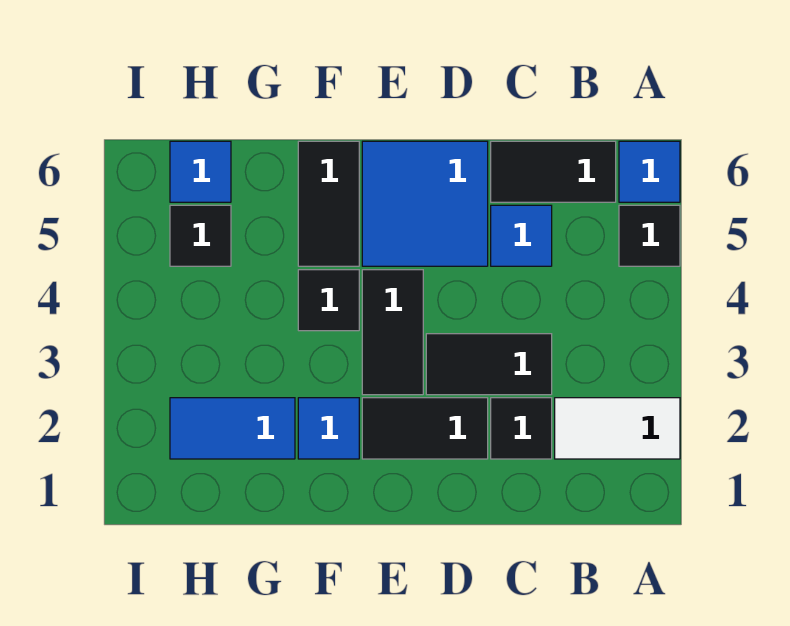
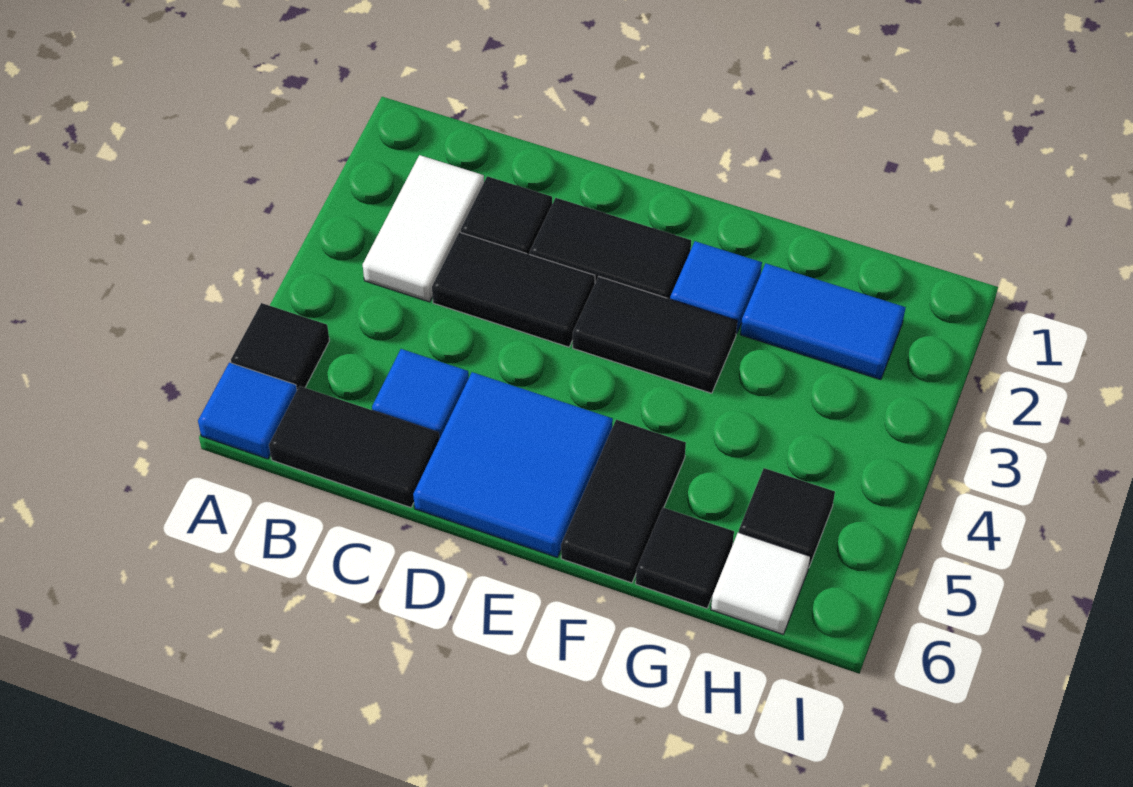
white tile A2:B2 level 1 -> white tile B2:B3 level 1
black tile E3:E4 level 1 -> black tile E3:F3 level 1
black tile F4 level 1 -> black tile G6 level 1
blue tile H6 level 1 -> white tile H6 level 1

